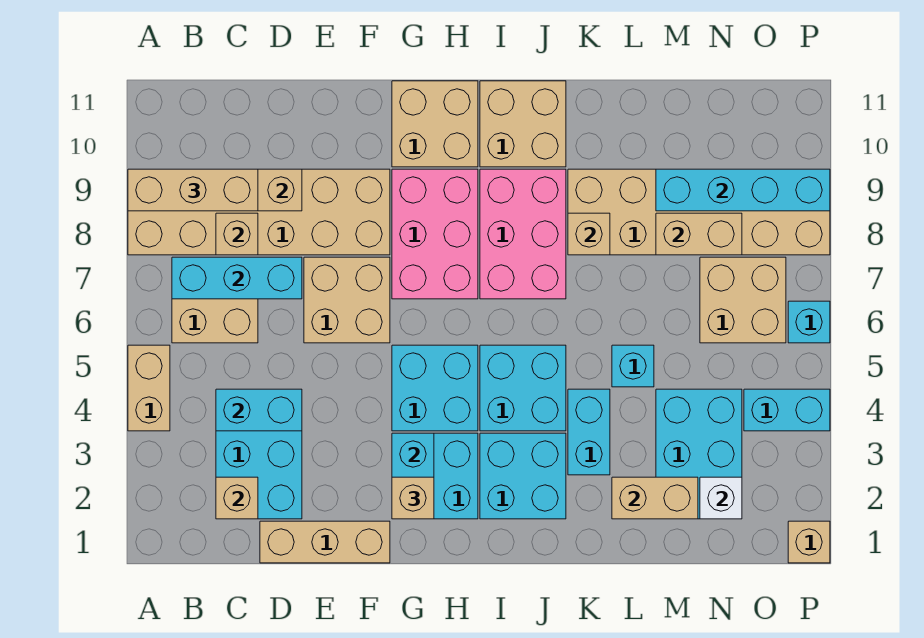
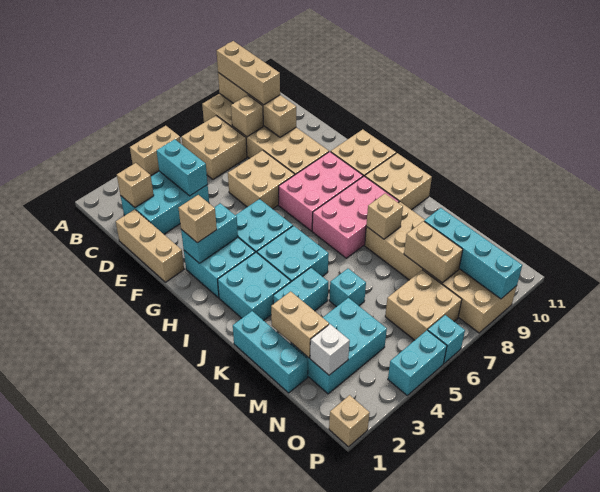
cyan brick B7:D7 level 2 -> cyan brick K1:M1 level 1
cyan brick O4:P4 level 1 -> cyan brick P4:P5 level 1

